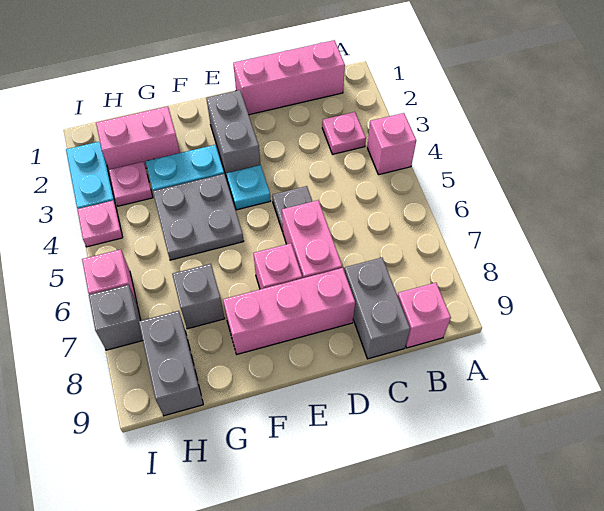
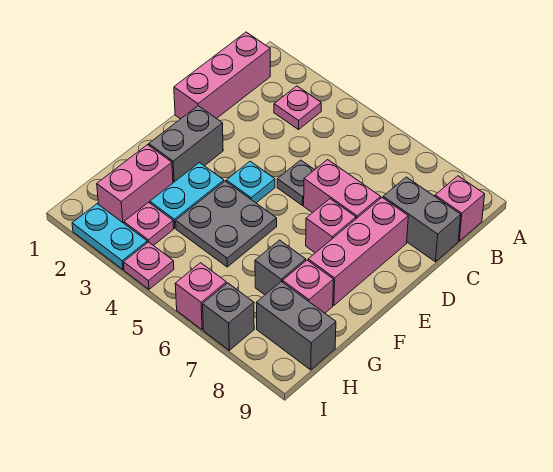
pink brick A4 level 1 -> pink brick G8 level 1
grey brick E2:E3 level 1 -> grey brick E2:F2 level 1

